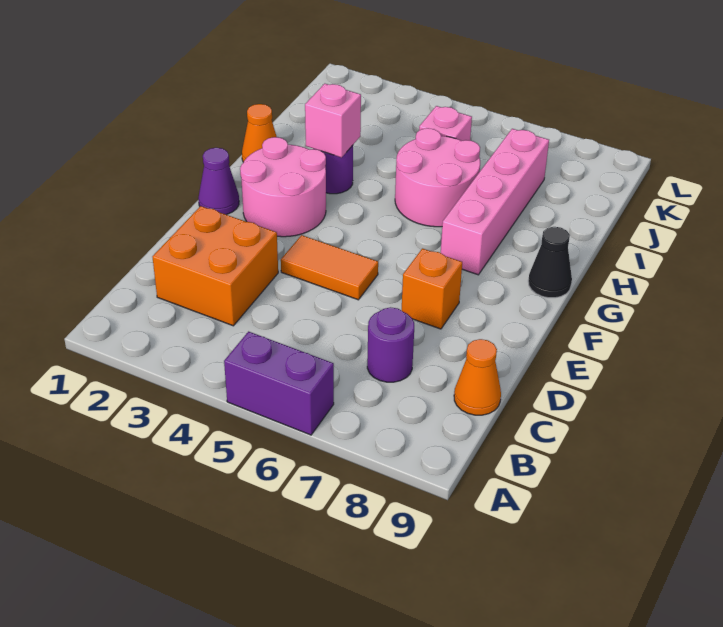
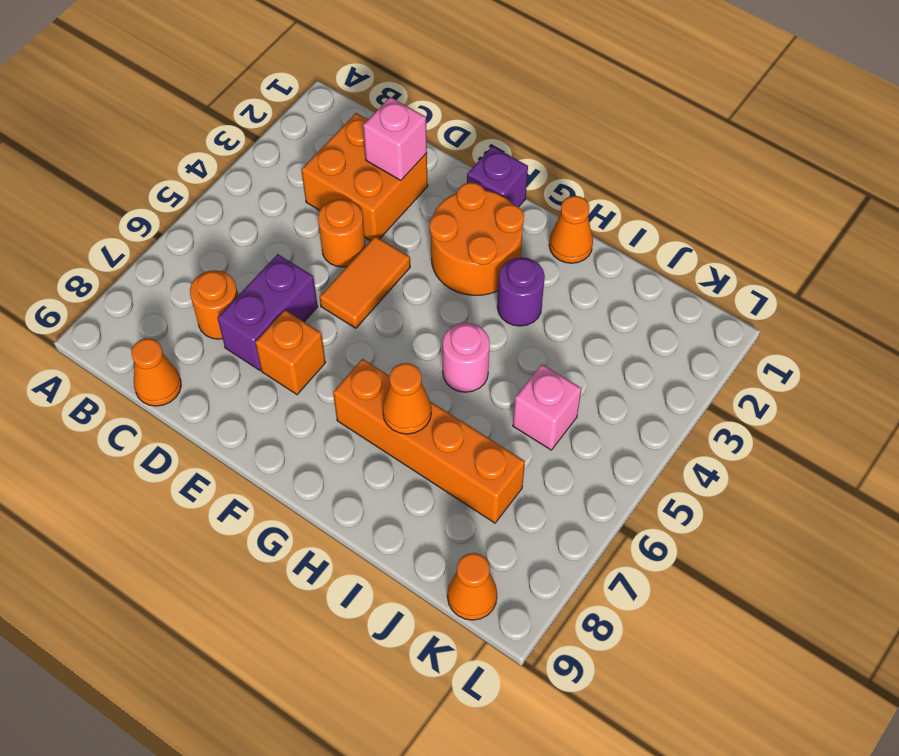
purple brick A5:A6 level 1 -> purple brick D6:D7 level 1
purple round brick C7 level 1 -> orange round brick C7 level 1
none -> orange round brick D4 level 1
purple cone F1 level 1 -> purple brick F1 level 1
pink round brick F2:G3 level 1 -> orange round brick F2:G3 level 1
pink brick G7:J7 level 1 -> orange brick G7:J7 level 1
black cone G9 level 1 -> none
pink brick H3 level 2 -> pink brick D2 level 2
pink round brick H5:I6 level 1 -> pink round brick H5 level 1
none -> orange cone H7 level 2
none -> orange cone K9 level 1

